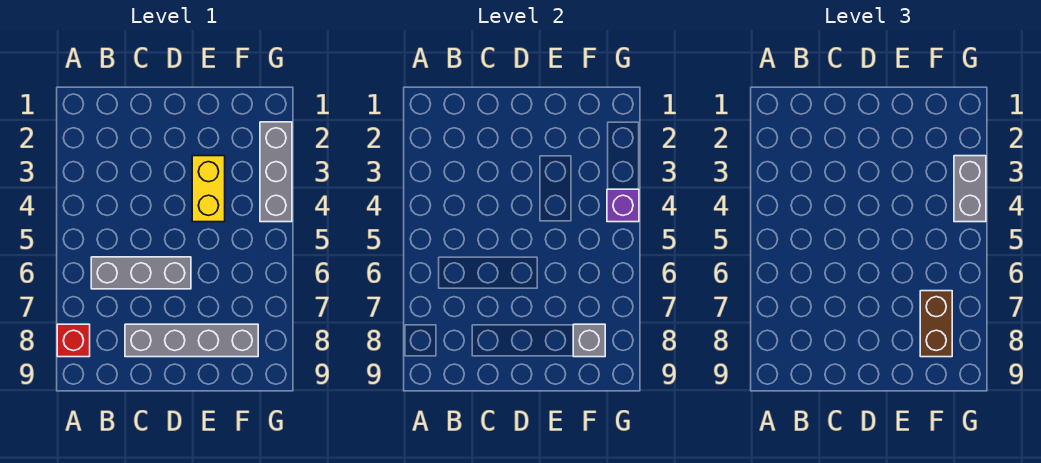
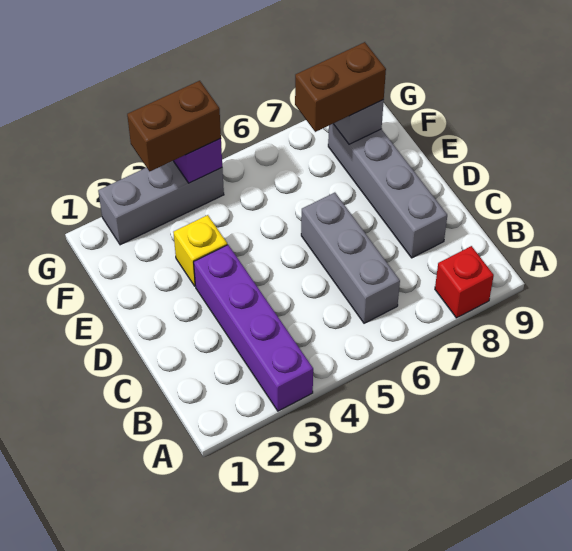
none -> purple brick A3:D3 level 1
yellow brick E3:E4 level 1 -> yellow brick E3 level 1
grey brick G3:G4 level 3 -> brown brick G3:G4 level 3

